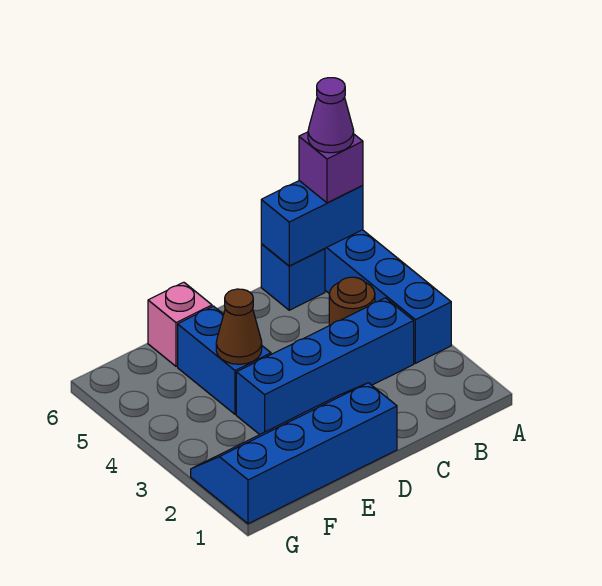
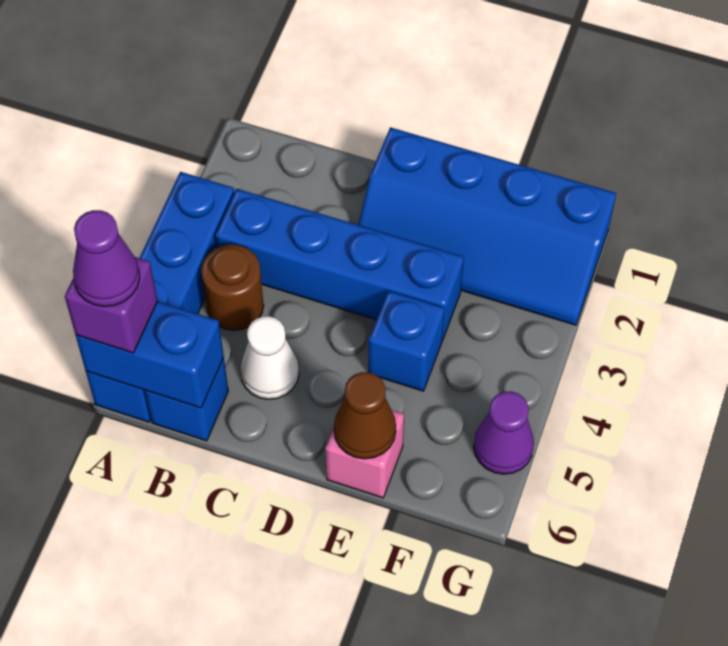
none -> white cone C5 level 1
blue brick E4:E5 level 1 -> blue brick E4 level 1
brown cone E4 level 2 -> brown cone E6 level 2
none -> purple cone G5 level 1

